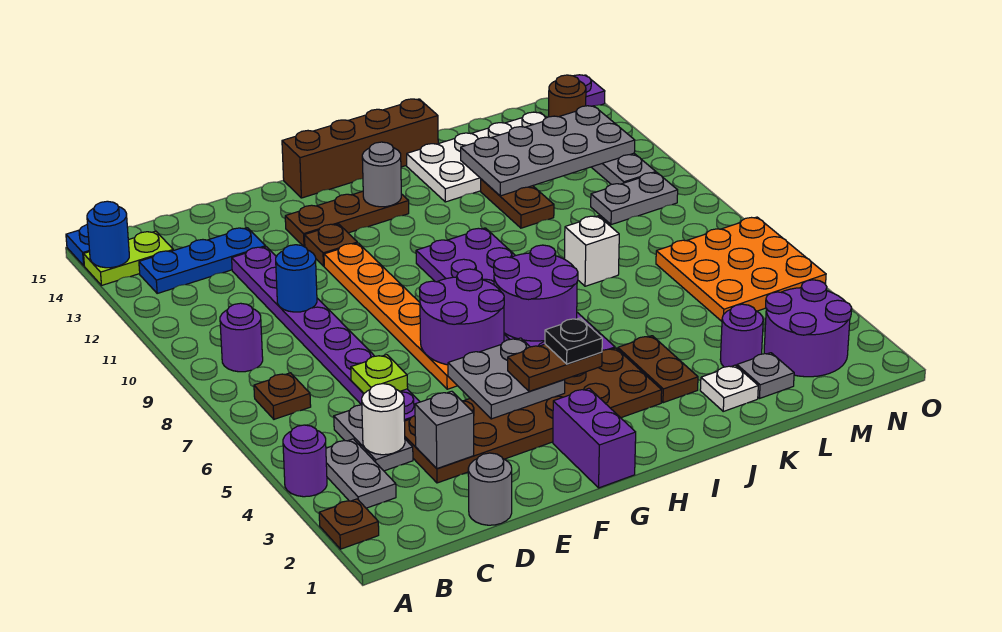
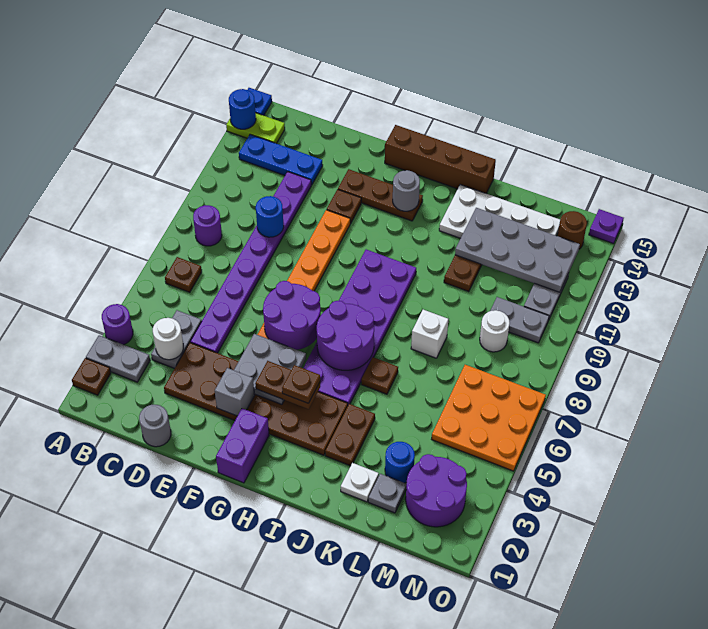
grey plate B3:B4 level 1 -> grey plate A3:B3 level 1
grey brick D3 level 2 -> grey brick F3 level 2
lime plate D6 level 2 -> none
black plate H4 level 4 -> brown plate H4 level 4
none -> brown plate J6 level 1
purple round brick L3 level 1 -> blue round brick L3 level 1
none -> white round brick M9 level 1

